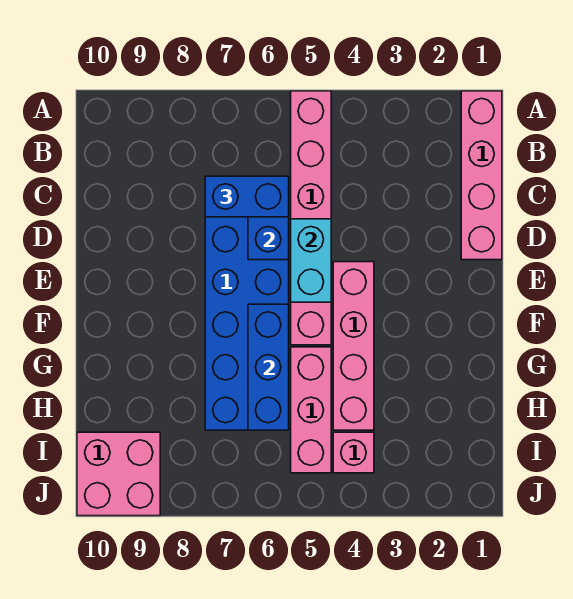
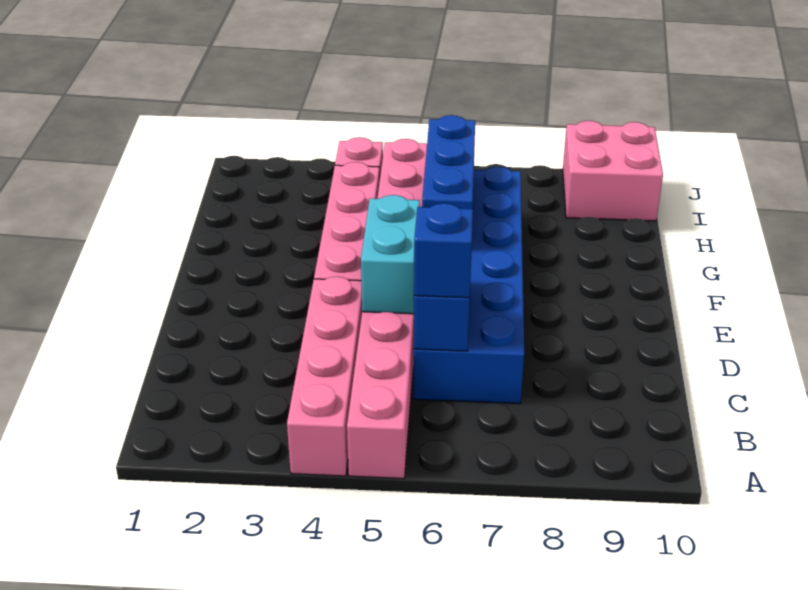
pink brick A1:D1 level 1 -> pink brick A4:D4 level 1
blue brick C6:C7 level 3 -> blue brick C6 level 3

